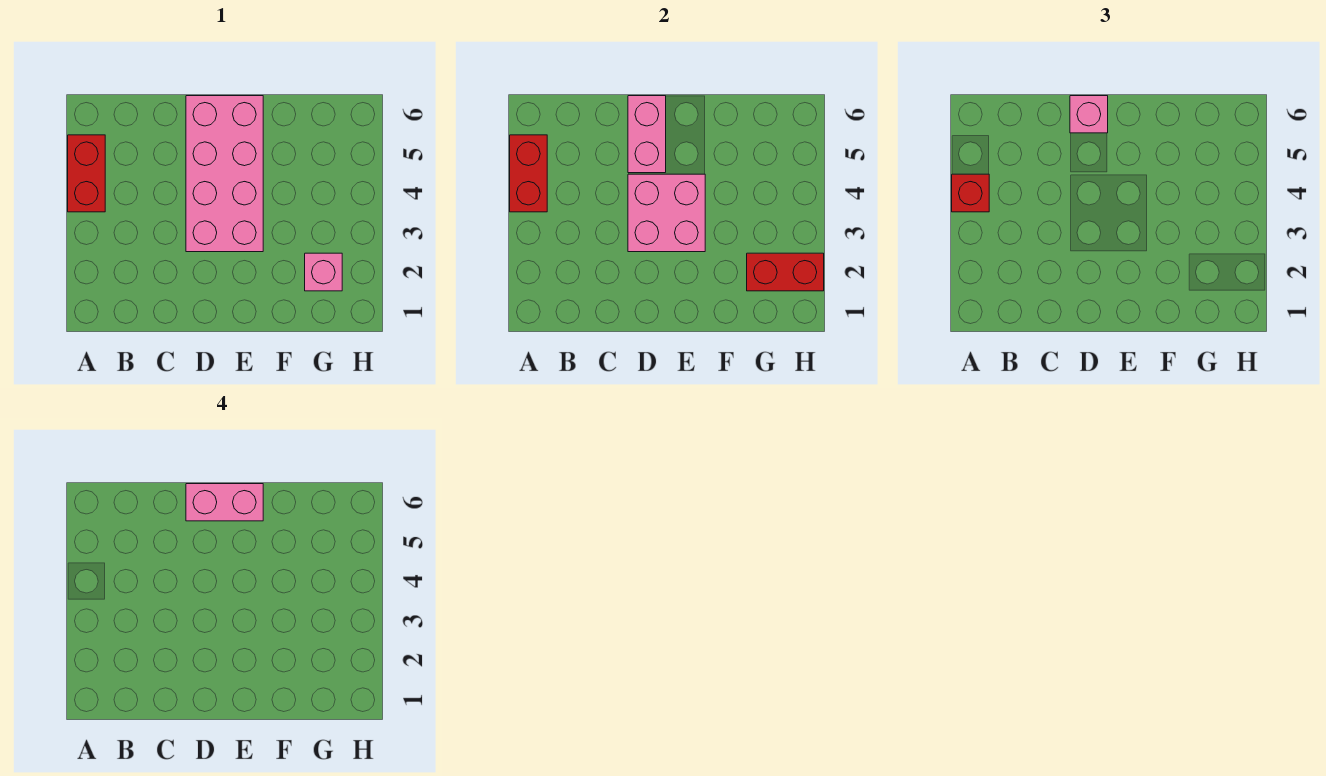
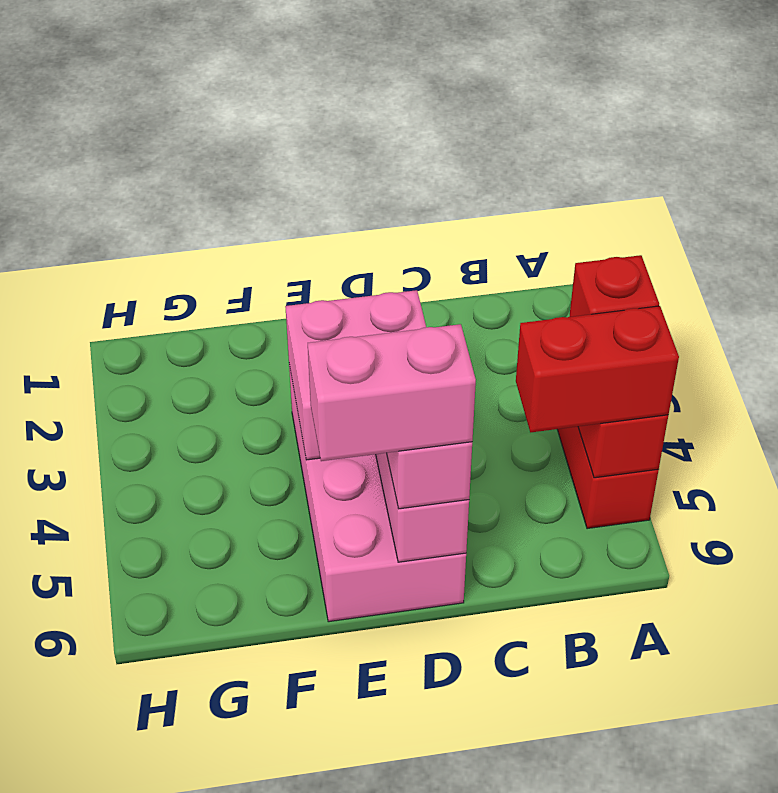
pink brick G2 level 1 -> none
red brick G2:H2 level 2 -> red brick A5:B5 level 3

